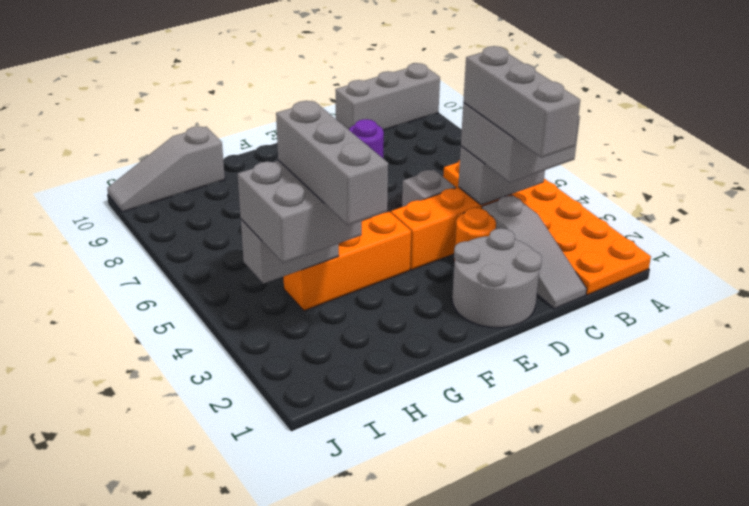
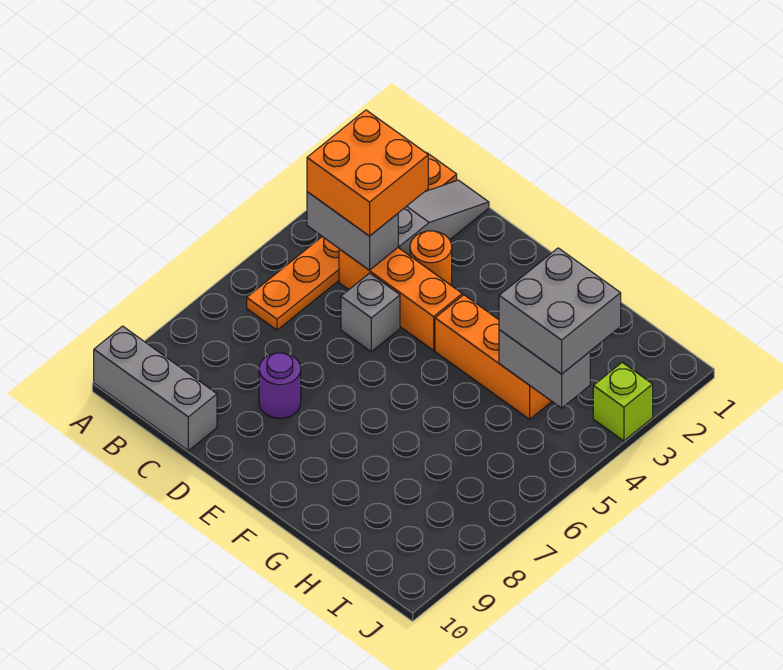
orange plate A1:B6 level 1 -> orange plate B1:B6 level 1
grey brick B3:C4 level 3 -> orange brick B3:C4 level 3
grey brick C2:C4 level 4 -> none
grey round brick D1:E2 level 1 -> none
grey brick H2:H4 level 4 -> none
grey slope H10:J10 level 1 top H -> none
none -> lime brick J3 level 1

